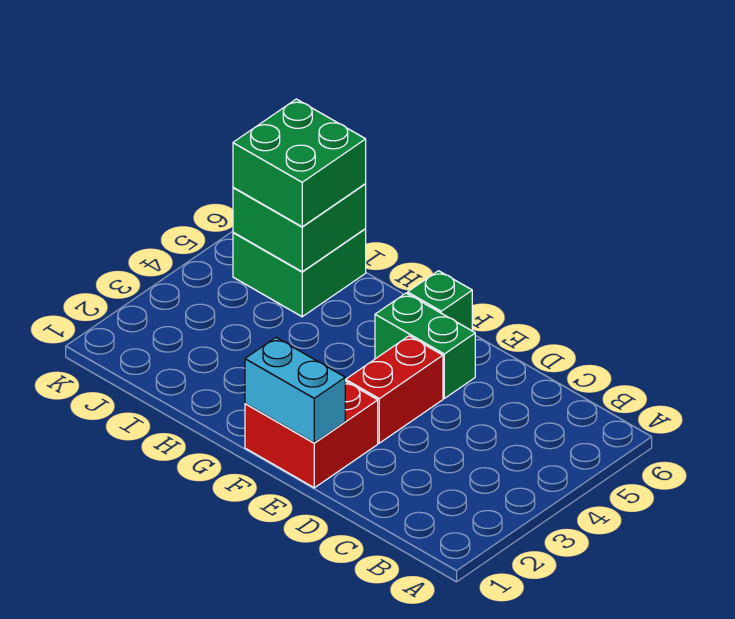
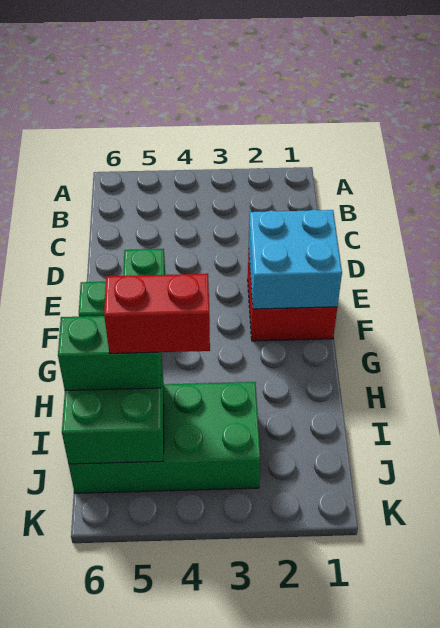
cyan brick E1:F1 level 2 -> cyan brick E1:F2 level 2
red brick E3:E4 level 1 -> red brick I4:I5 level 4
green brick I5:J6 level 1 -> green brick I3:J6 level 1
green brick I5:J6 level 3 -> green brick I5:I6 level 3

